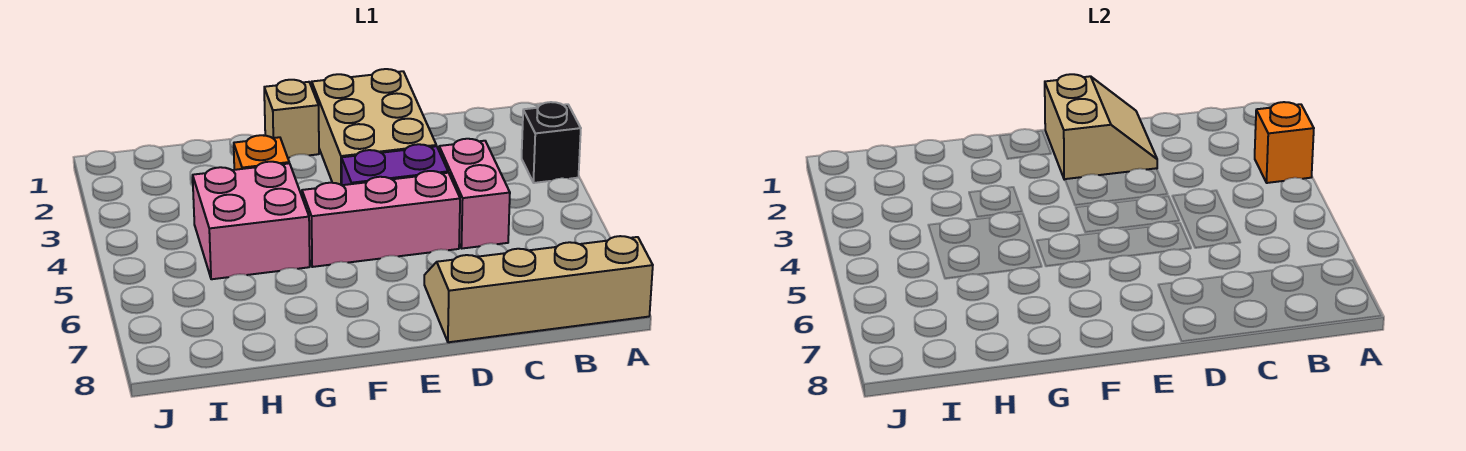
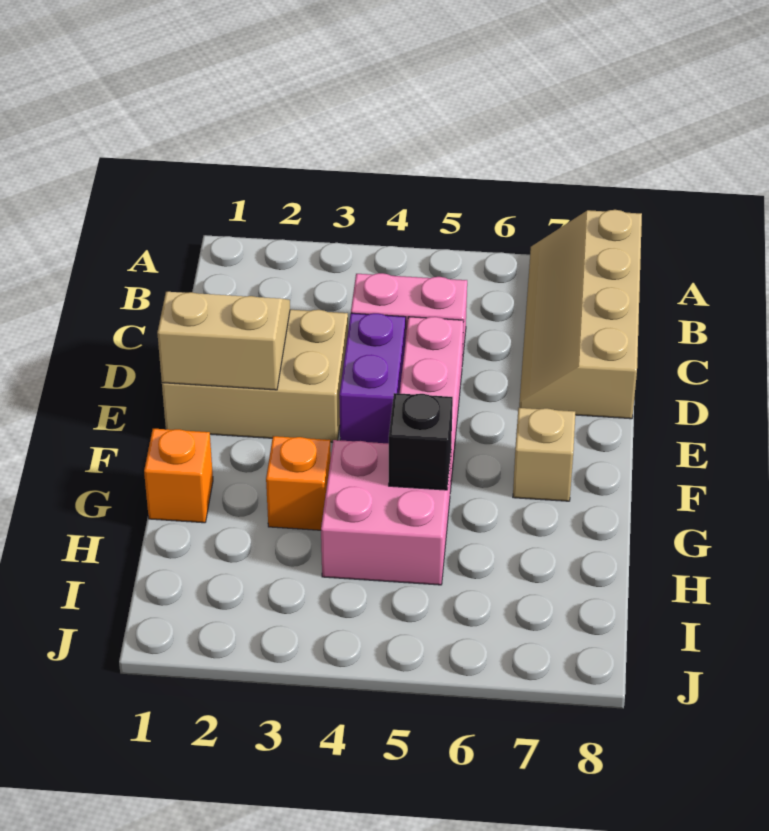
black brick A3 level 1 -> black brick G5 level 2
orange brick A3 level 2 -> orange brick G1 level 1
tan brick F1 level 1 -> tan brick F7 level 1

